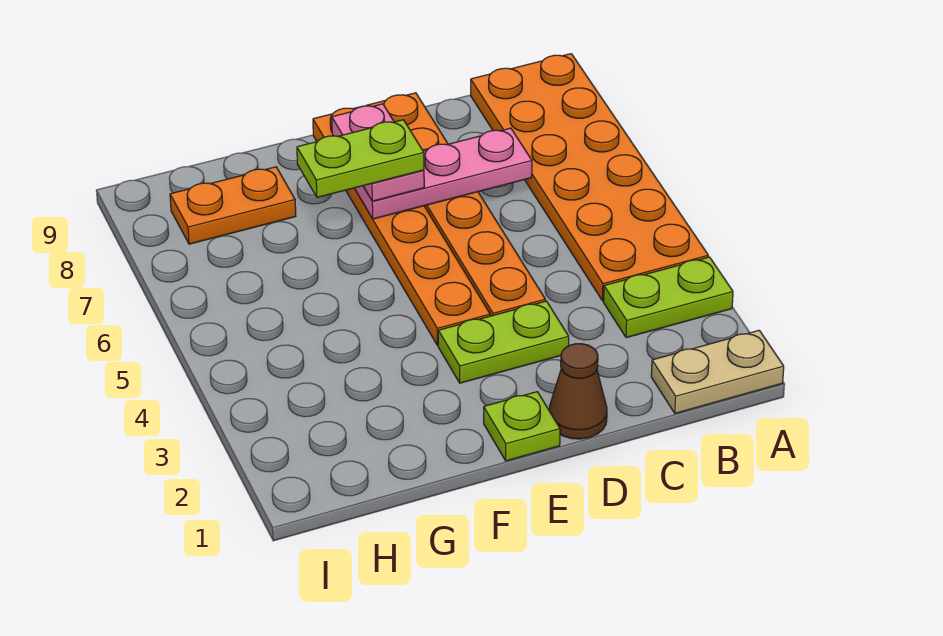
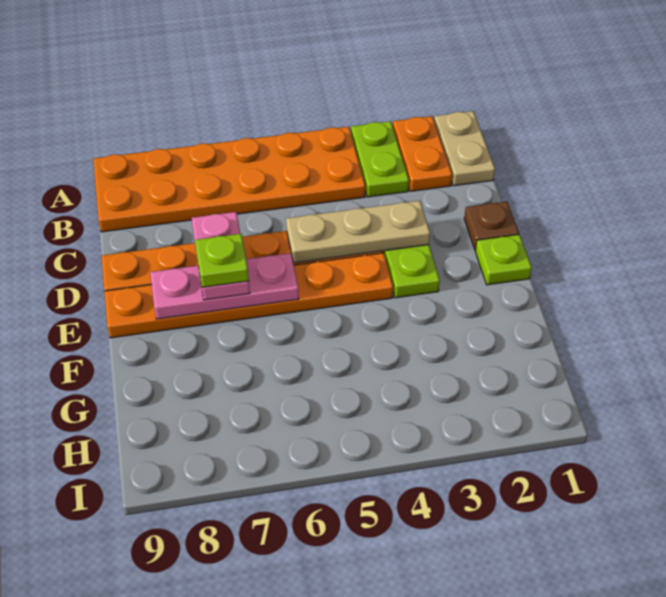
pink plate C7:E7 level 2 -> pink plate E6:E8 level 2
brown cone D1 level 1 -> brown plate D1 level 1
none -> tan plate D3:D5 level 2
pink plate E7:E8 level 3 -> pink plate D7:E7 level 3
lime plate E7:F7 level 4 -> lime plate E7 level 4
orange plate G8:H8 level 1 -> orange plate A2:B2 level 1

